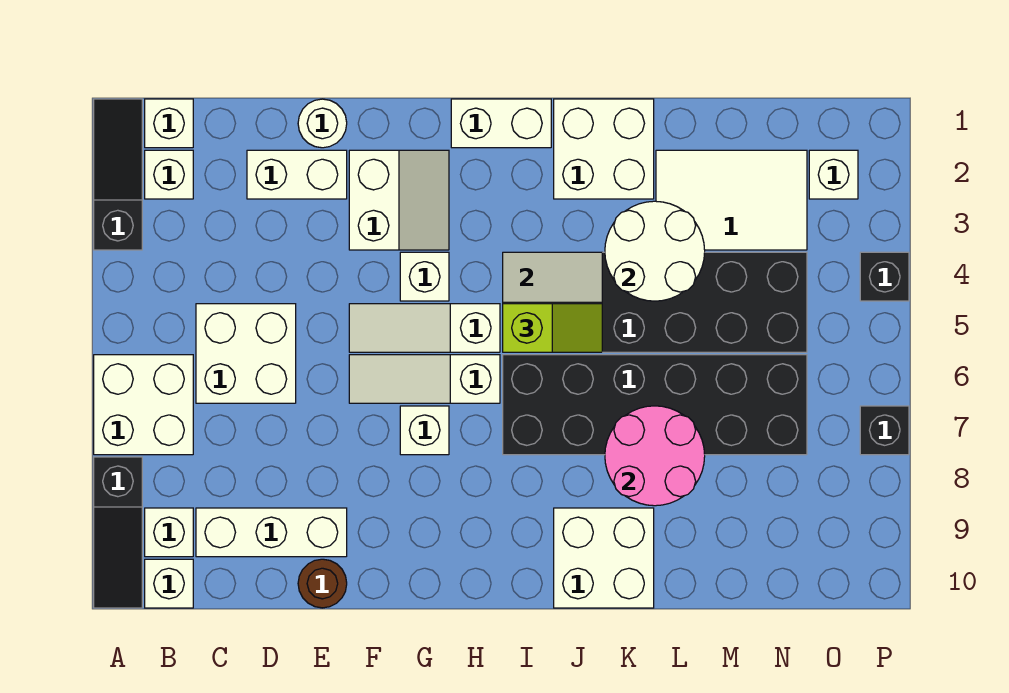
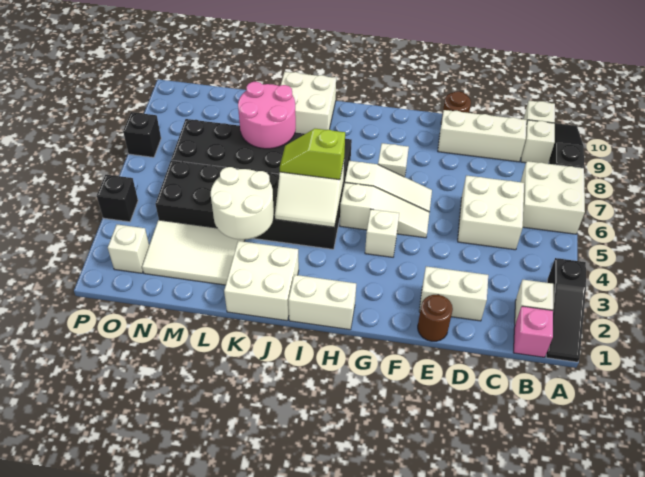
white brick B1 level 1 -> pink brick B1 level 1
white round brick E1 level 1 -> brown round brick E1 level 1
white slope F2:G3 level 1 top F -> none

